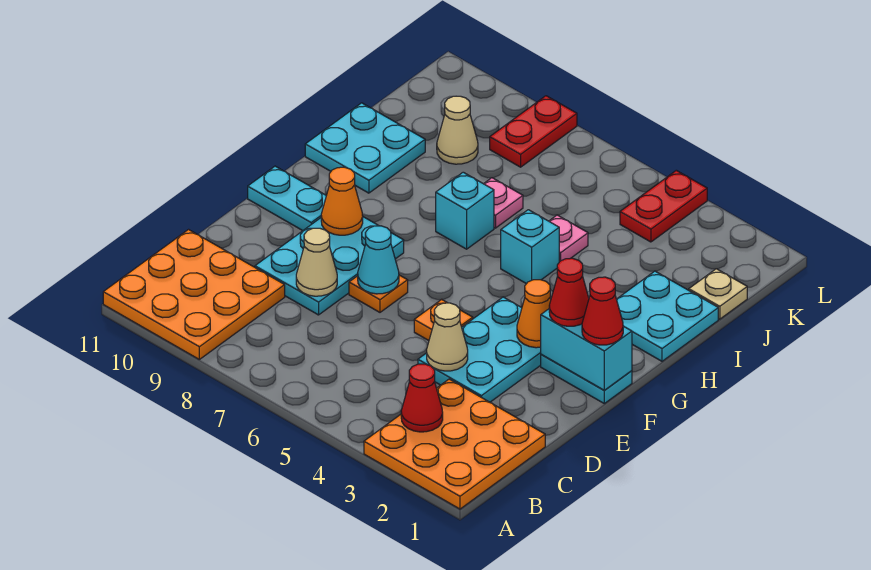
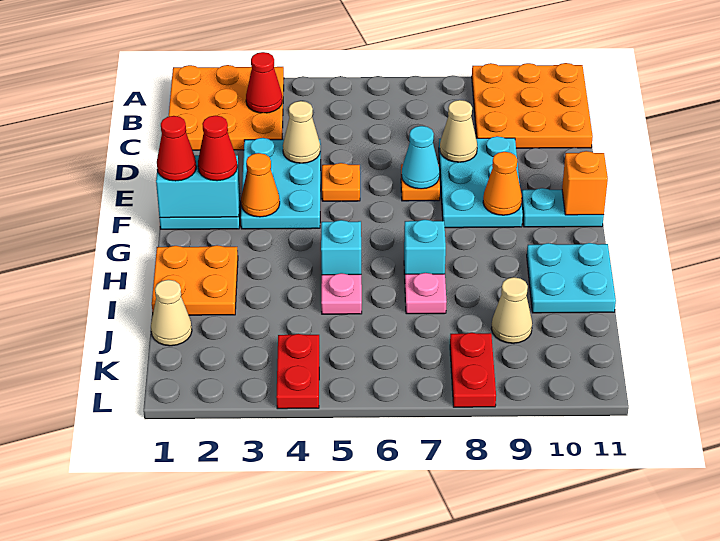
none -> orange brick F11 level 2
cyan plate H1:I2 level 1 -> orange plate H1:I2 level 1
tan plate J1 level 1 -> tan cone J1 level 1

